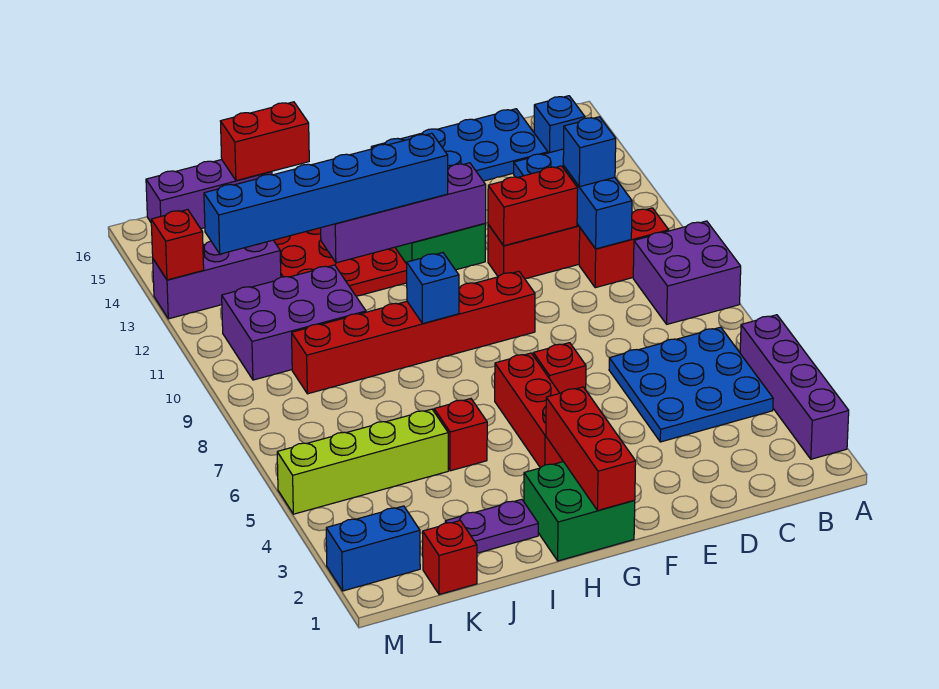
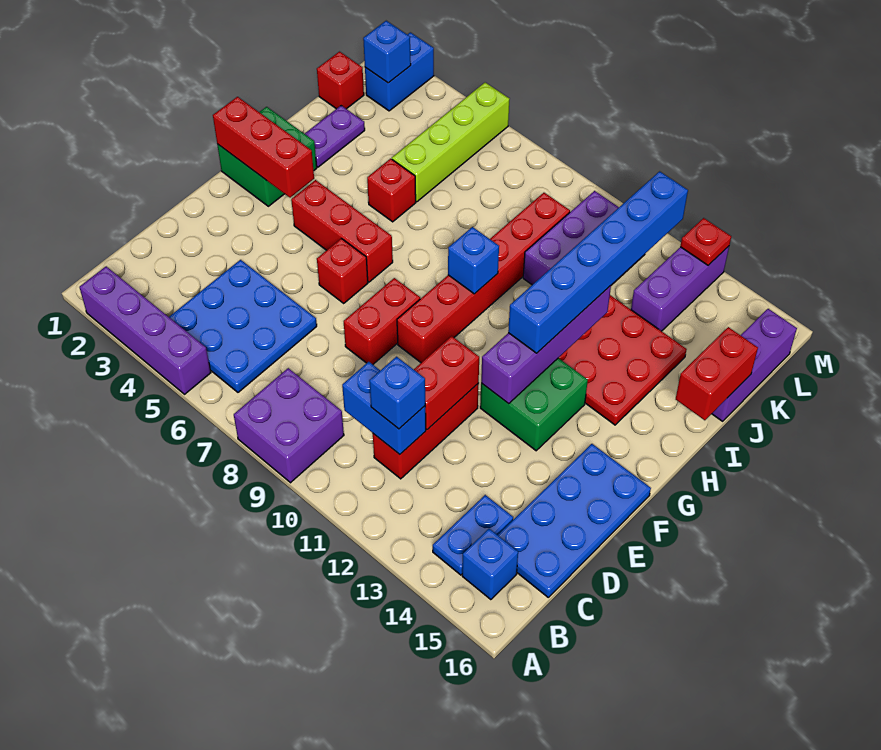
red brick B10:C10 level 1 -> red brick E8:F8 level 1
none -> blue brick L2 level 2
red brick M13 level 2 -> red plate M13 level 2

